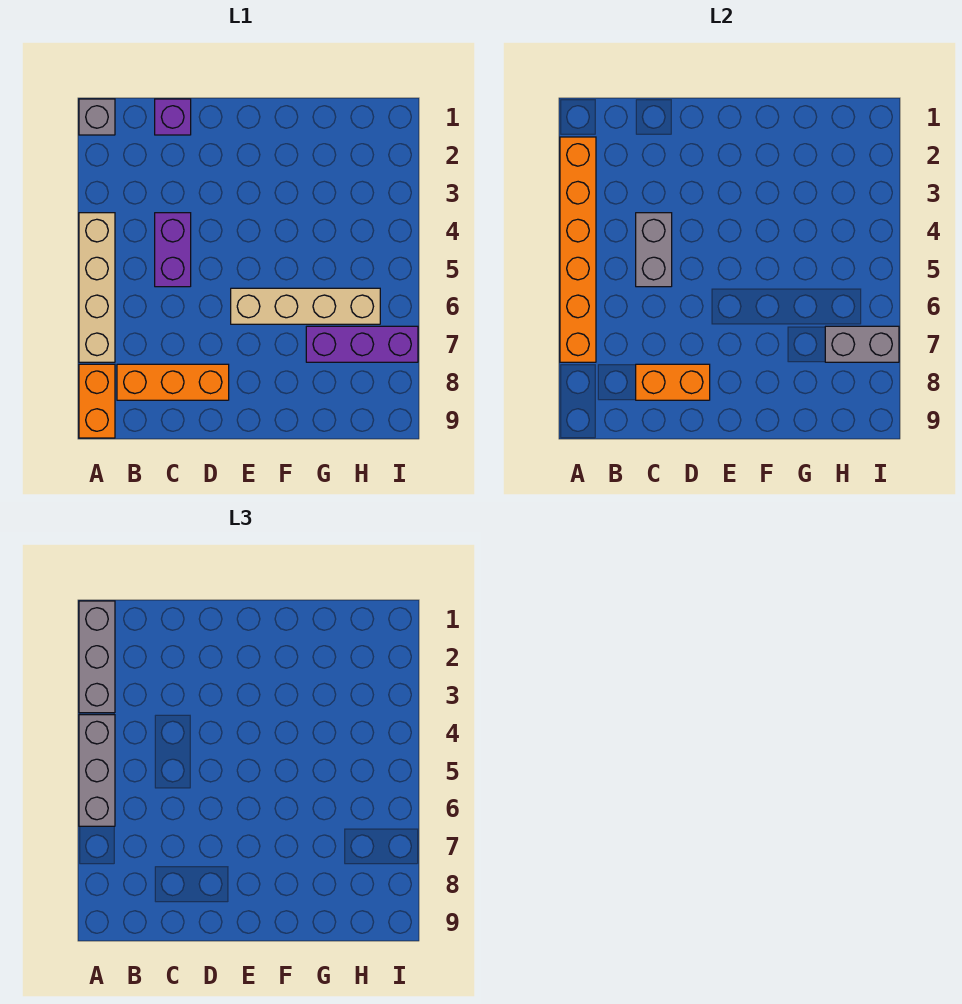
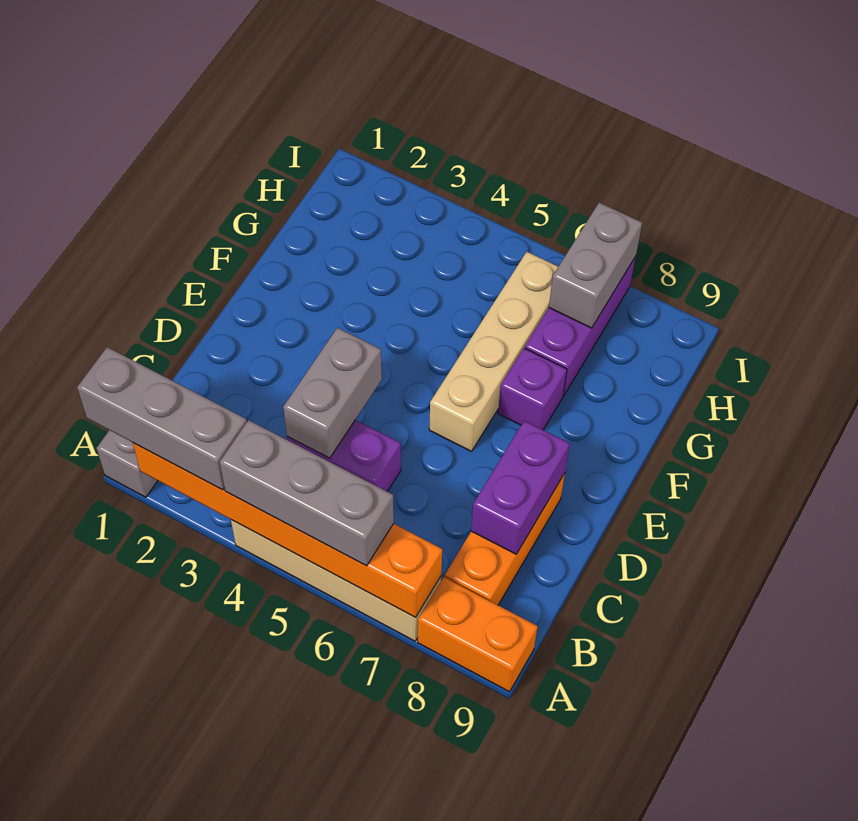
purple brick C1 level 1 -> purple brick F7 level 1
grey brick C4:C5 level 2 -> grey brick C4:D4 level 2
orange brick C8:D8 level 2 -> purple brick C8:D8 level 2

